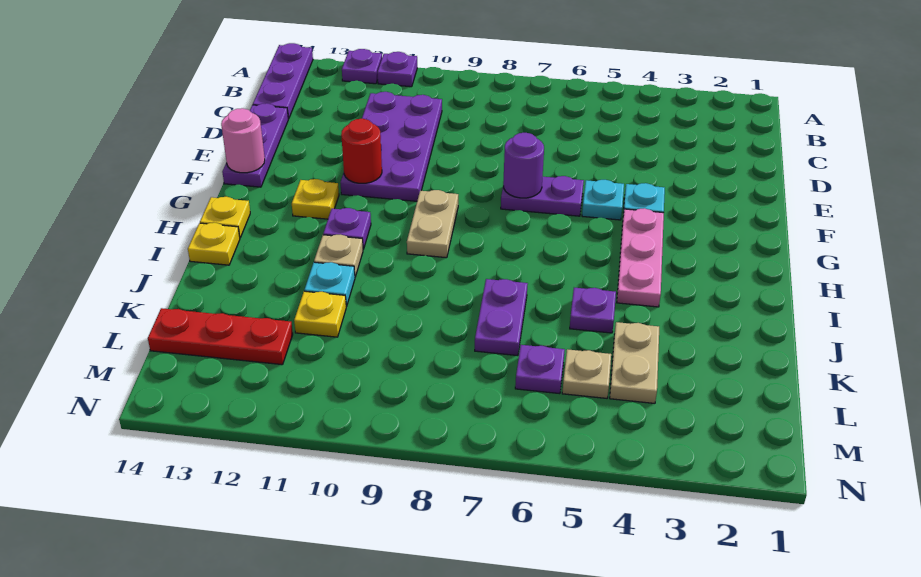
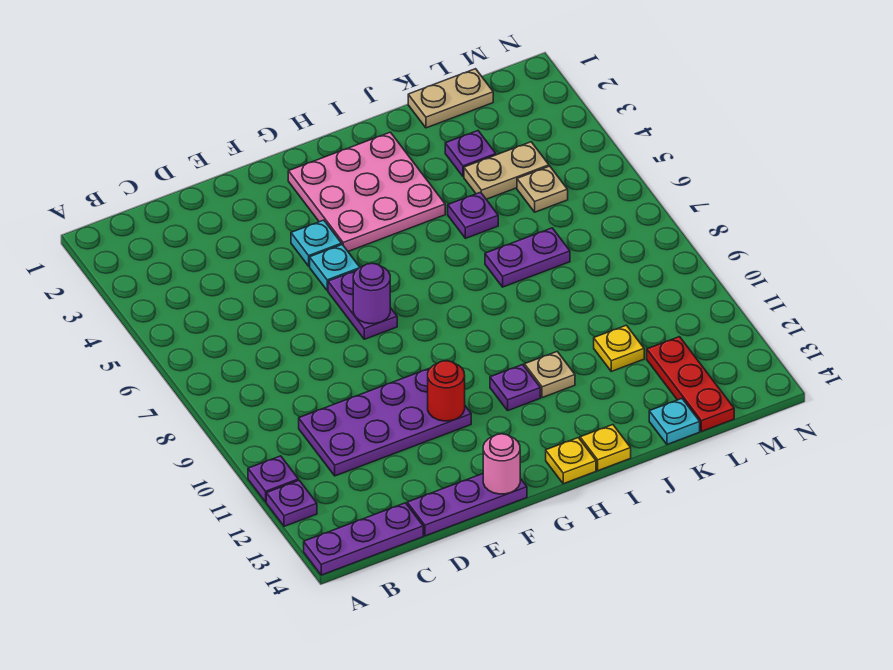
pink plate G4:I4 level 1 -> pink plate G2:I4 level 1
tan plate G9:H9 level 1 -> tan plate K1:L1 level 1
yellow plate G12 level 1 -> none
cyan plate J11 level 1 -> cyan plate K14 level 1
purple plate L6 level 1 -> purple plate K3 level 1

